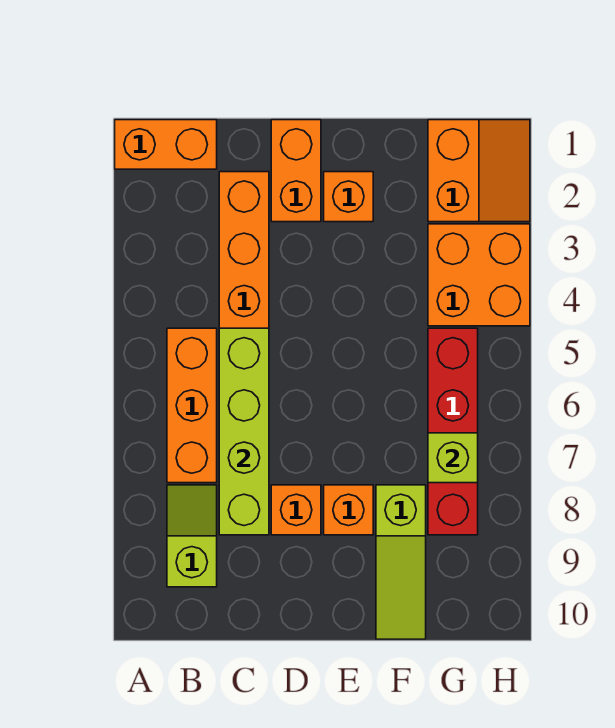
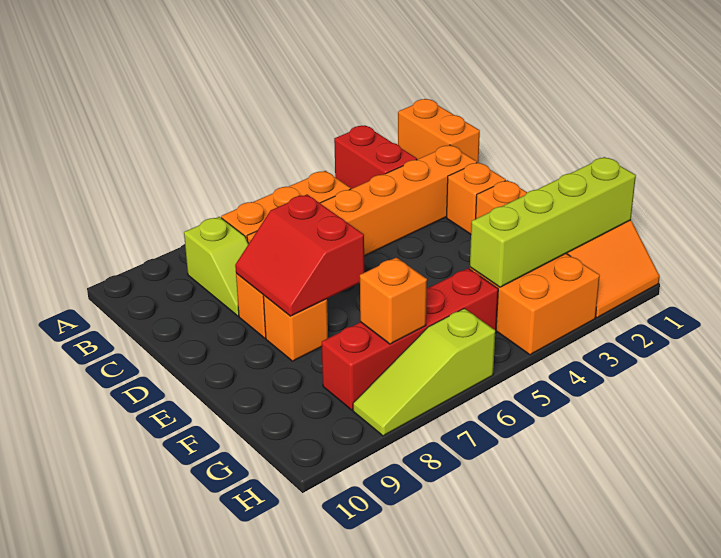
none -> red brick A3:B3 level 1
lime slope B8:B9 level 1 top 9 -> lime slope B8:C8 level 1 top B
lime brick C5:C8 level 2 -> lime brick G1:G4 level 2
orange brick D1:D2 level 1 -> orange brick D2 level 1
none -> red slope D7:E8 level 2 top 7
lime slope F8:F10 level 1 top 8 -> lime slope H6:H8 level 1 top 6
lime brick G7 level 2 -> orange brick G7 level 2

